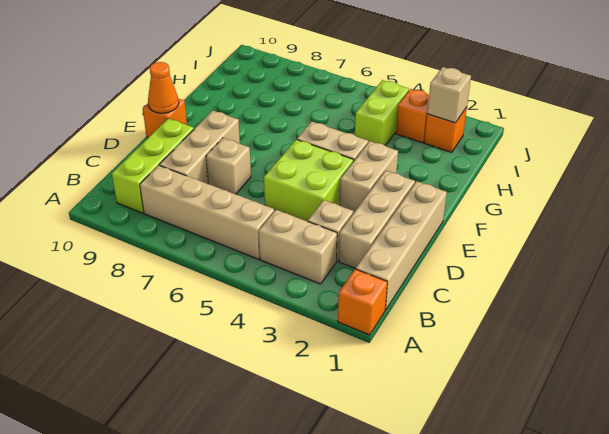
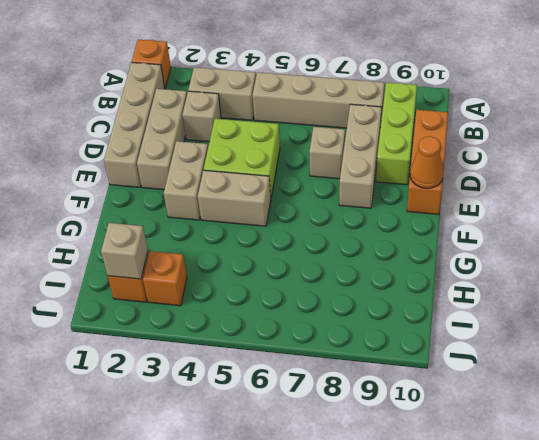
orange brick E10 level 1 -> orange brick C10:E10 level 1
lime brick H4:I4 level 1 -> none

